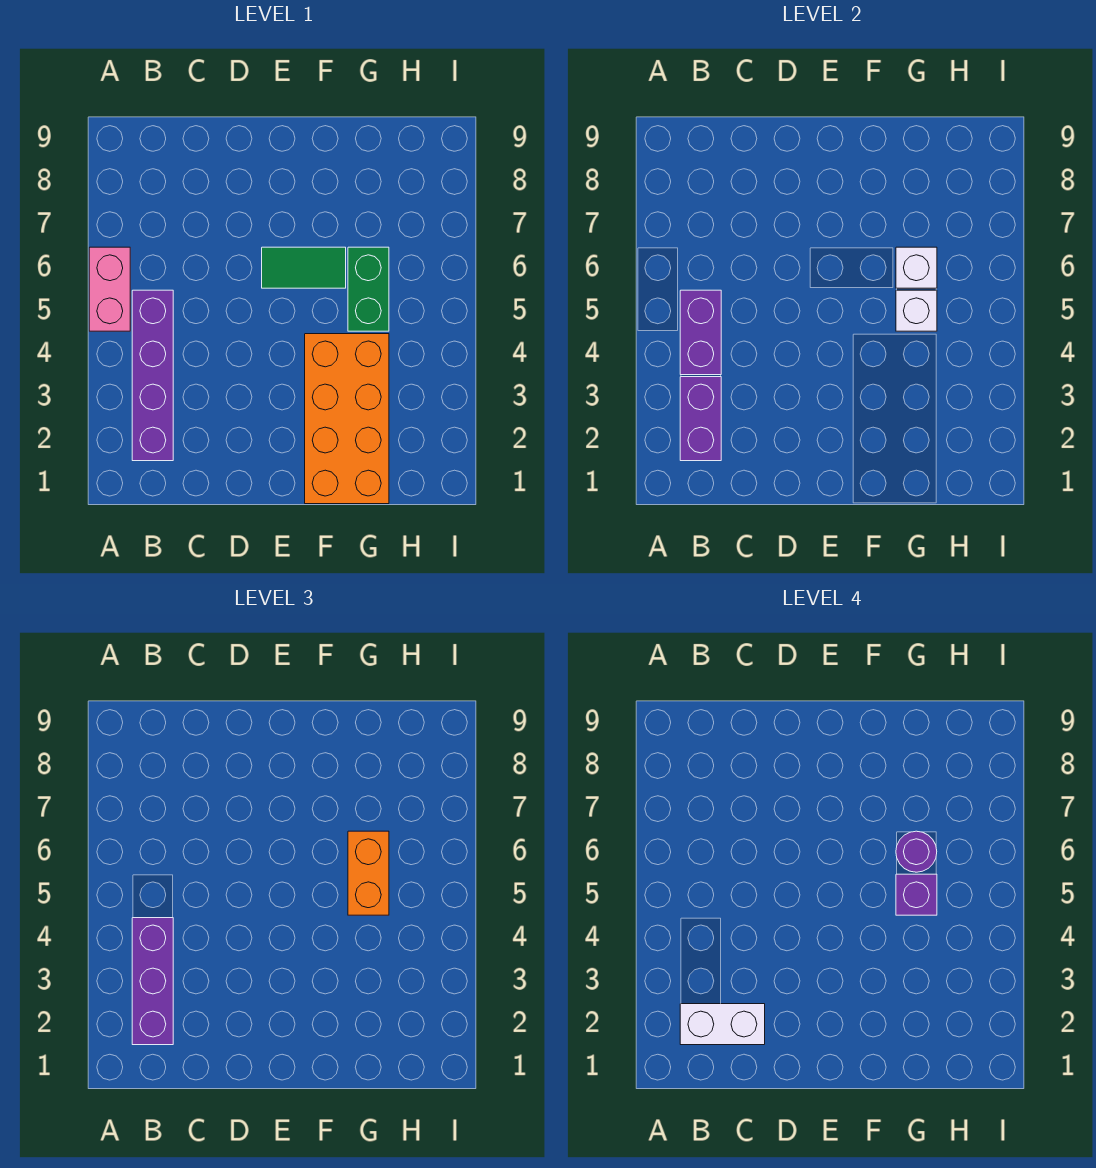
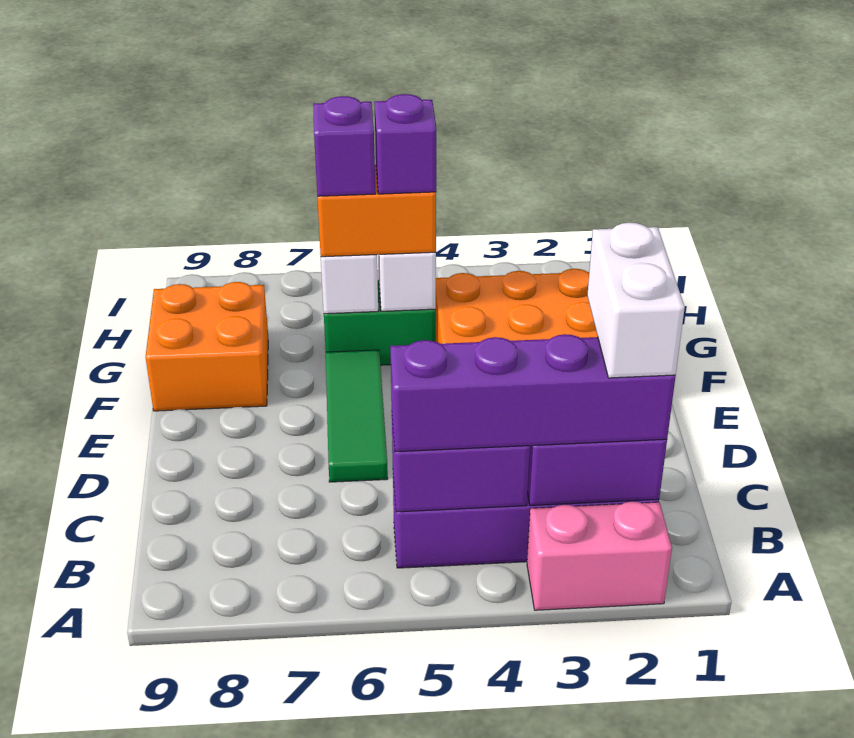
pink brick A5:A6 level 1 -> pink brick A2:A3 level 1
purple brick B2:B4 level 3 -> purple brick B2:B5 level 3
green tile E6:F6 level 1 -> green tile D6:F6 level 1
none -> orange brick F8:G9 level 1
purple round brick G6 level 4 -> purple brick G6 level 4

